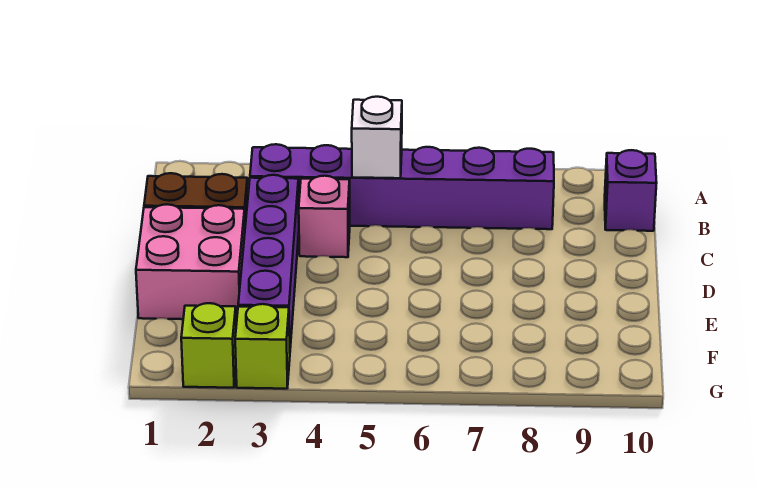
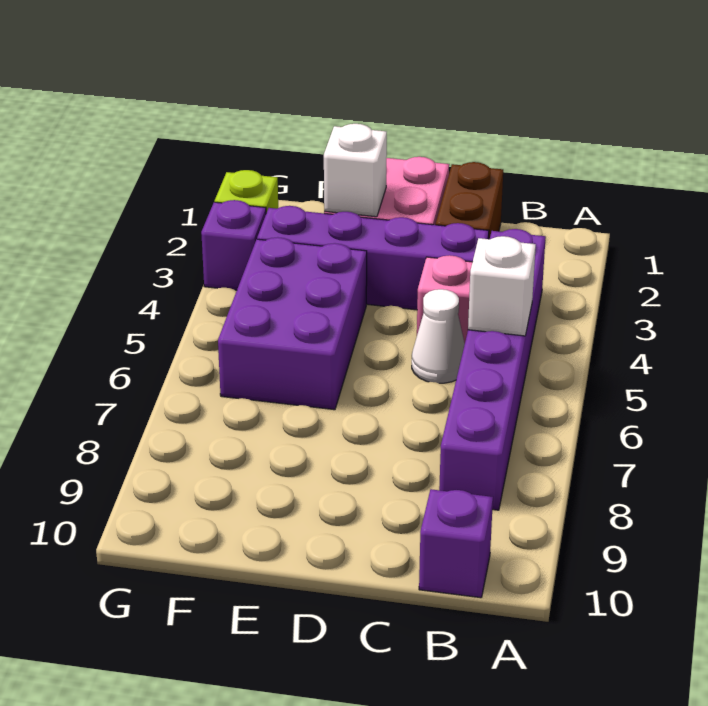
none -> white cone C5 level 1
none -> white brick E2 level 2
none -> purple brick E4:F6 level 1
lime brick G3 level 1 -> purple brick G3 level 1

